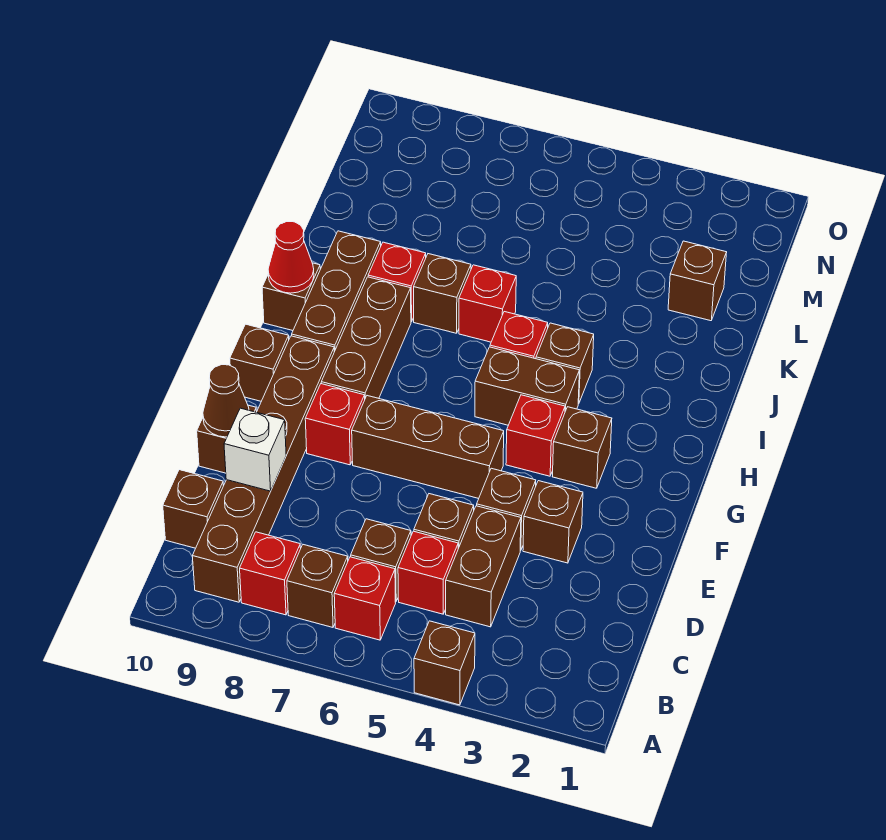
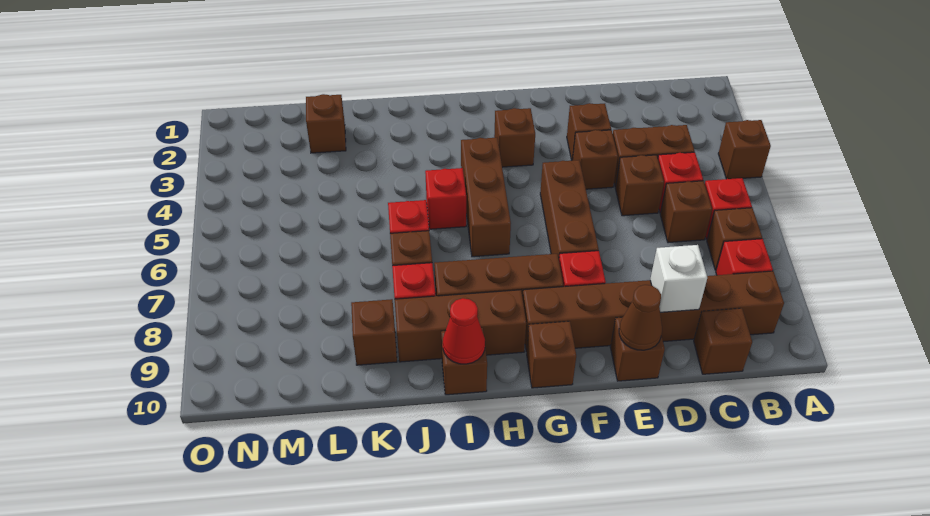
red brick G4 level 1 -> none
brown brick H4:H5 level 1 -> brown brick H4:H6 level 1
brown brick I4 level 1 -> brown brick K9 level 1

